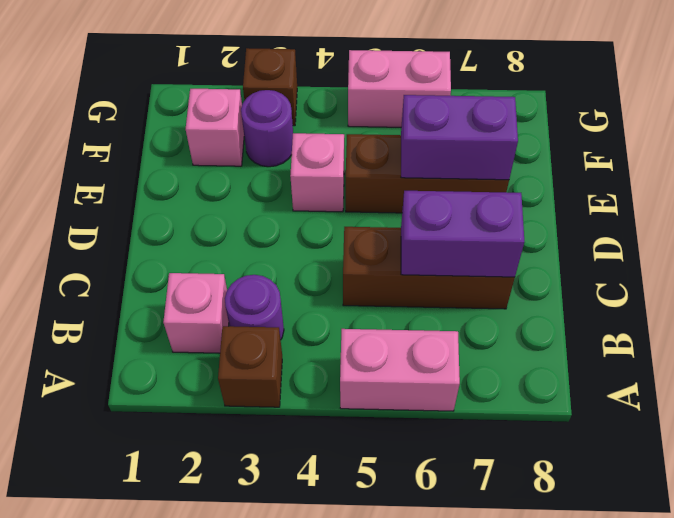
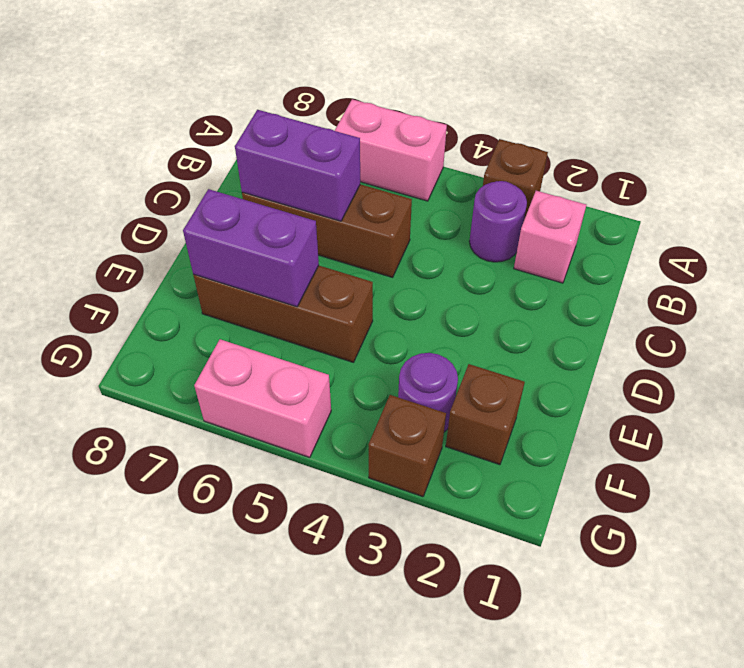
pink brick E4 level 1 -> none
pink brick F2 level 1 -> brown brick F2 level 1

